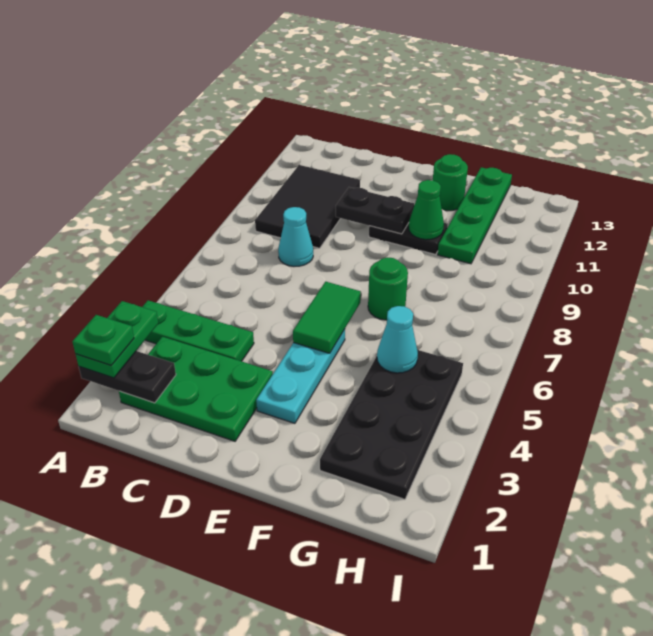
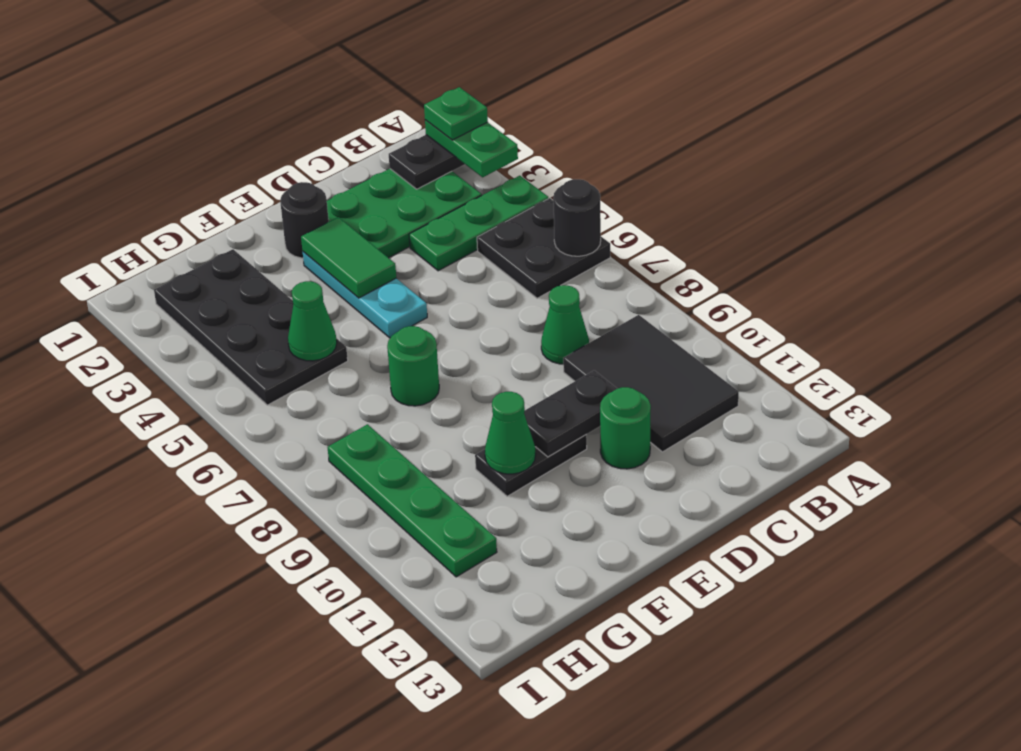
none -> black plate A5:B6 level 1
none -> black round brick A6 level 2
cyan cone C8 level 1 -> green cone C8 level 1
none -> black round brick E2 level 1
green tile E5:E6 level 2 -> green tile E3:E4 level 2
green round brick F12 level 1 -> green round brick D11 level 1
cyan cone G5 level 2 -> green cone G5 level 2
green plate G10:G13 level 1 -> green plate H8:H11 level 1

